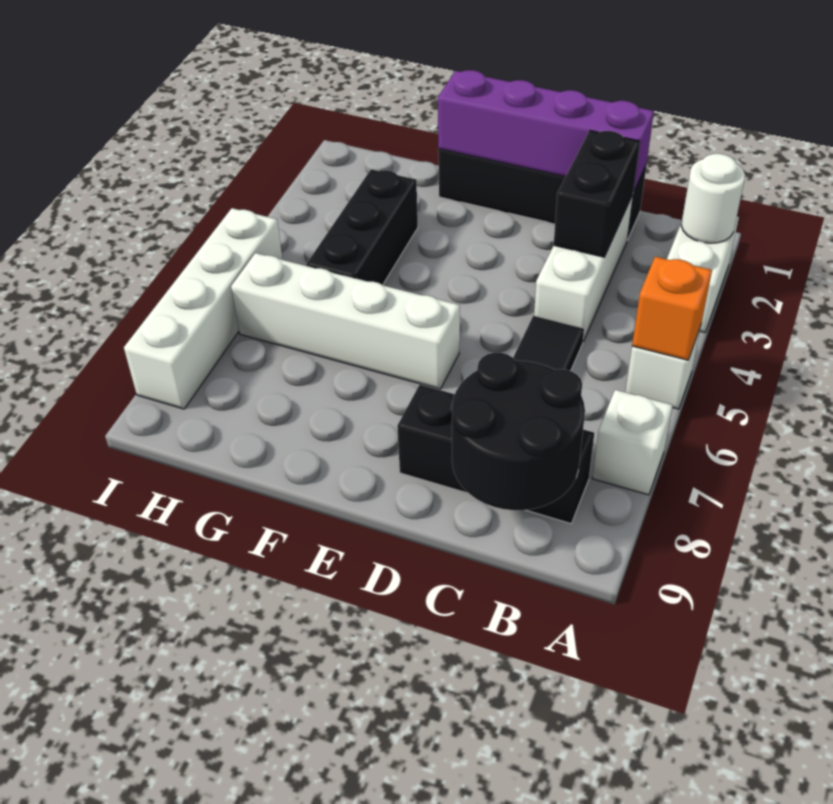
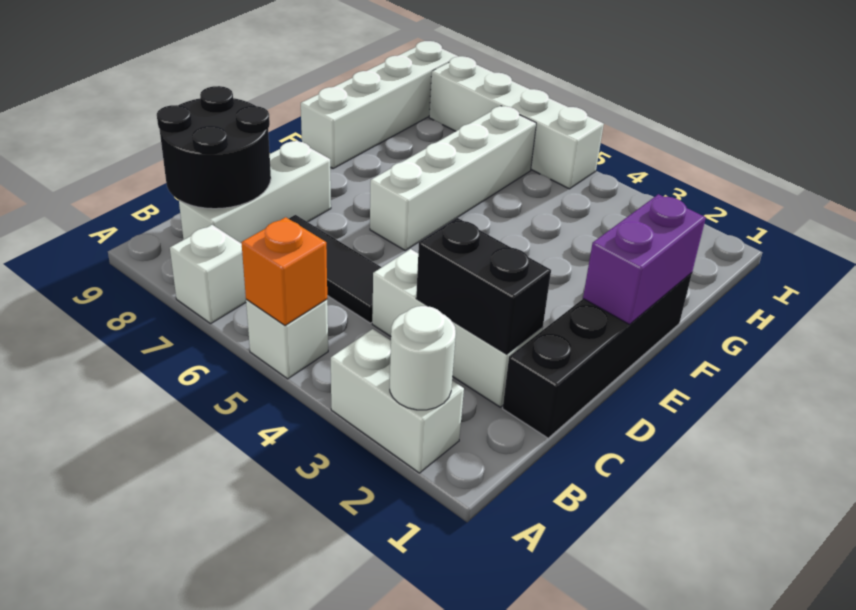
black brick B8:D8 level 1 -> white brick B8:D8 level 1
purple brick C1:F1 level 2 -> purple brick E1:F1 level 2
none -> white brick F9:I9 level 1
black brick G3:G5 level 1 -> none

